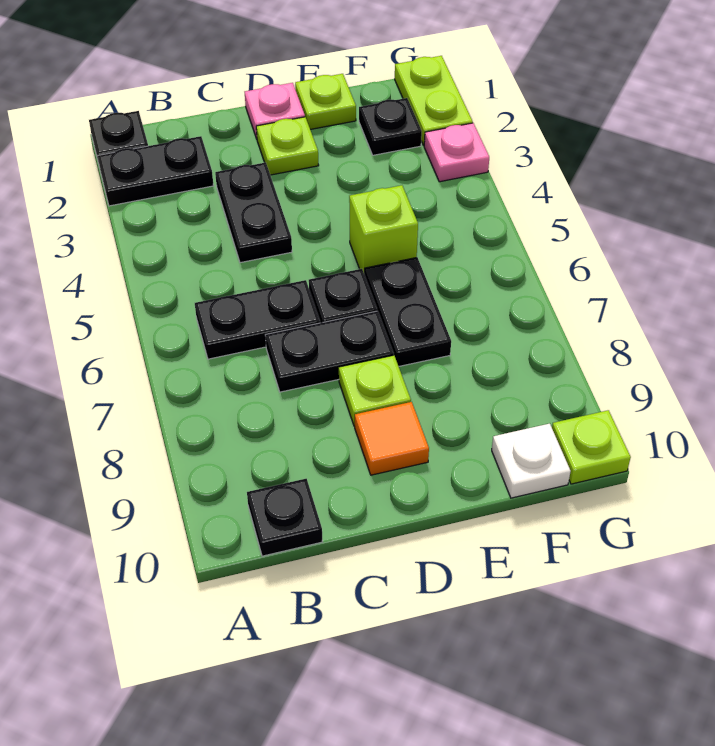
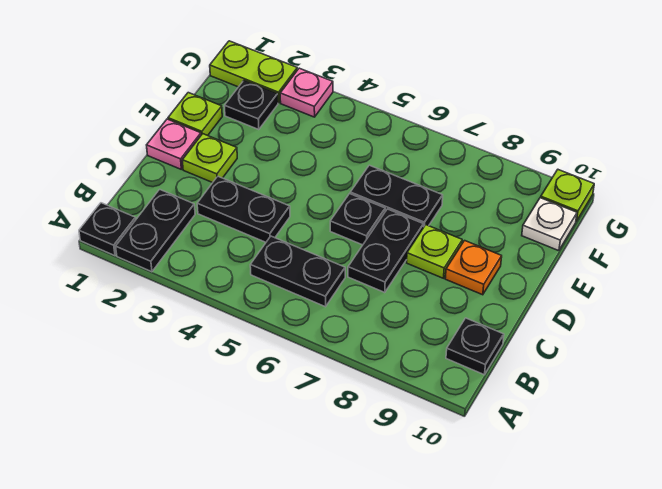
black plate B6:C6 level 1 -> black plate B5:B6 level 1
orange tile D9 level 1 -> orange plate D9 level 1
lime brick E5 level 1 -> none

